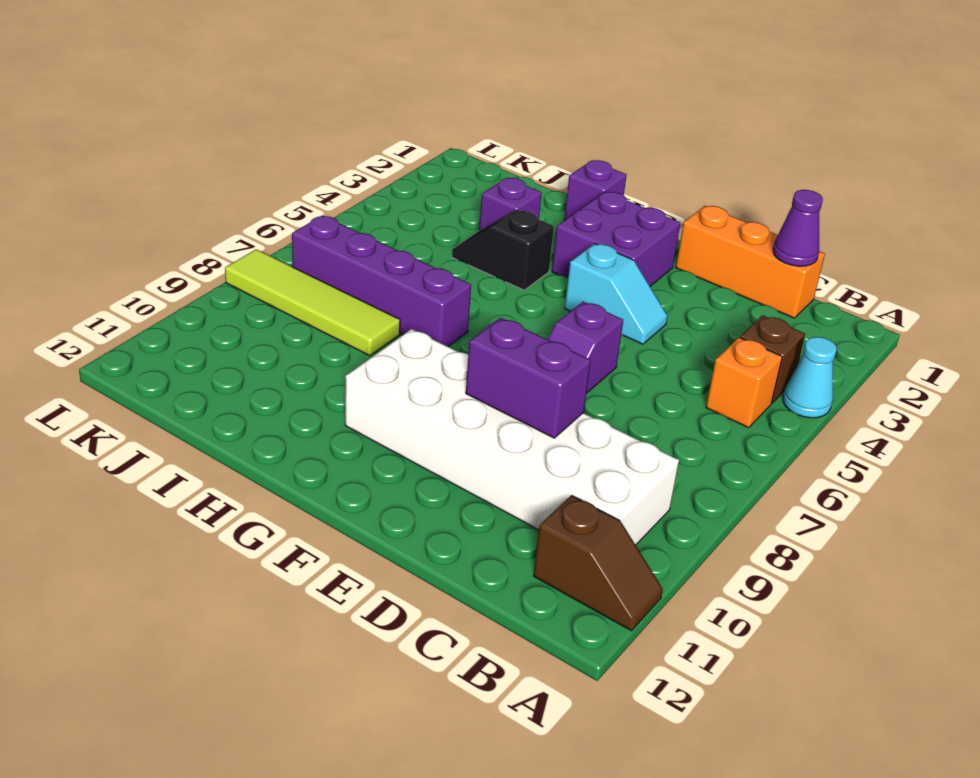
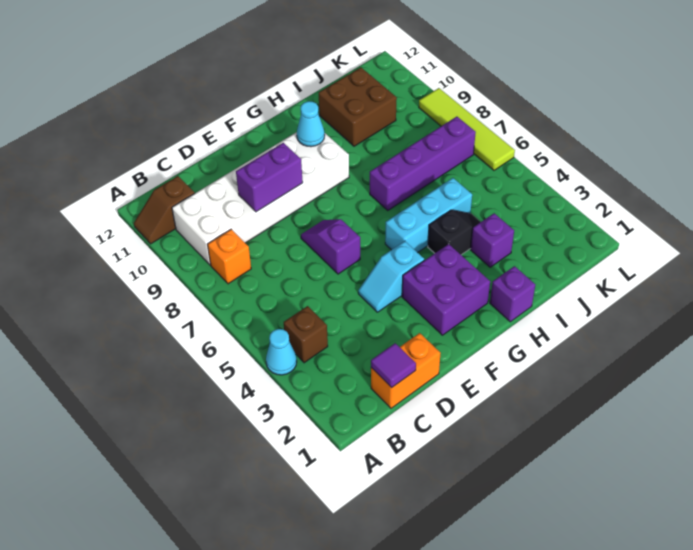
orange brick B5 level 1 -> orange brick B8 level 1
orange brick C1:E1 level 1 -> orange brick C1:D1 level 1
purple cone C1 level 2 -> purple tile C1 level 2
none -> cyan brick G5:I5 level 1
none -> cyan cone G10 level 2
lime tile I8:L8 level 1 -> lime tile L6:L9 level 1
none -> brown brick I10:J11 level 1

